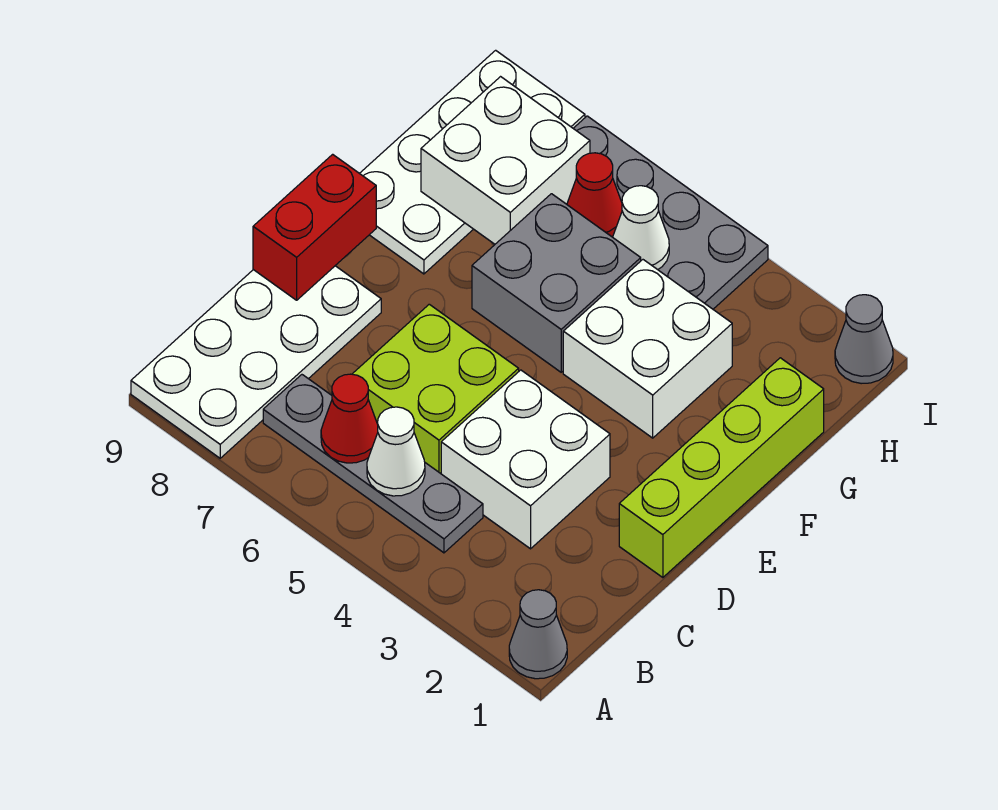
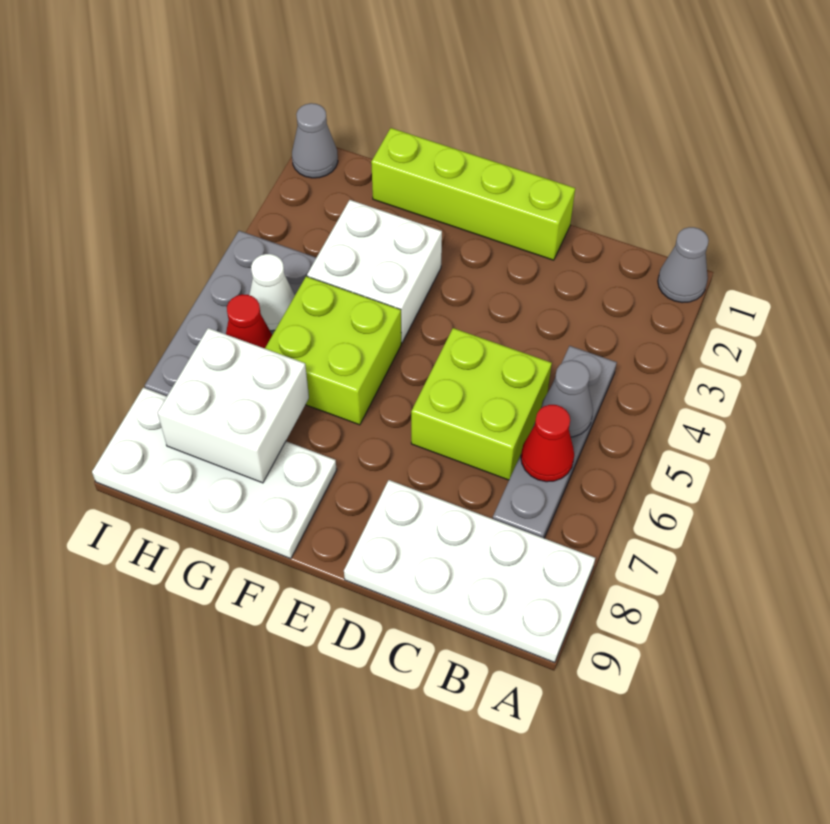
white cone B5 level 2 -> grey cone B5 level 2
white brick C3:D4 level 1 -> none
red brick D9:E9 level 2 -> none
grey brick F5:G6 level 1 -> lime brick F5:G6 level 1

